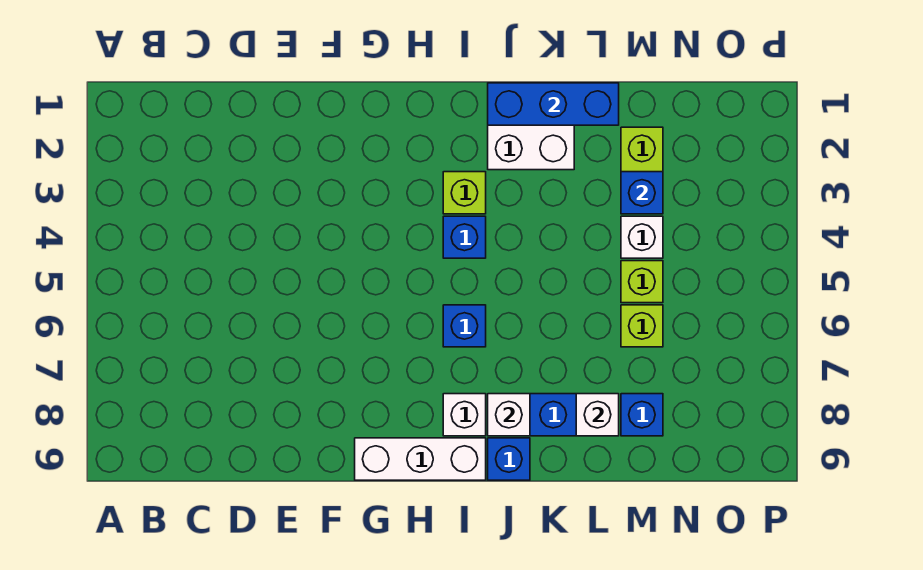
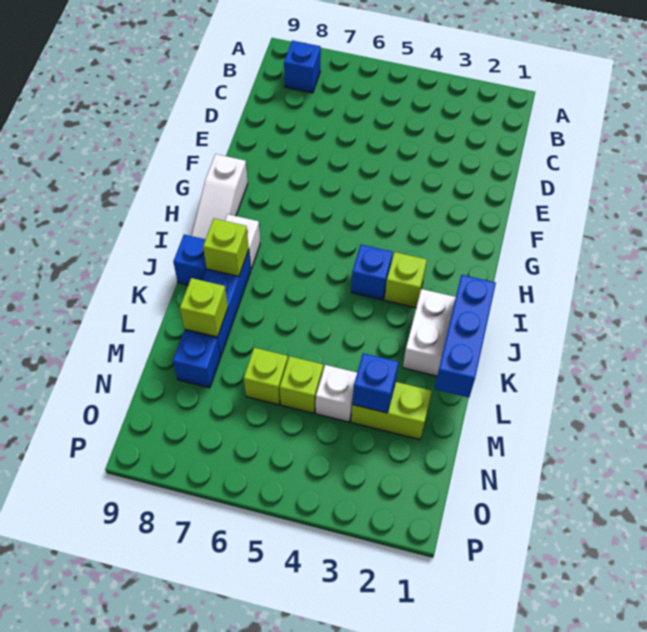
white brick G9:I9 level 1 -> white slope G9:I9 level 1 top G
blue brick I6 level 1 -> blue brick B8 level 1
white brick J8 level 2 -> lime brick J8 level 2
white brick L8 level 2 -> lime brick L8 level 2

